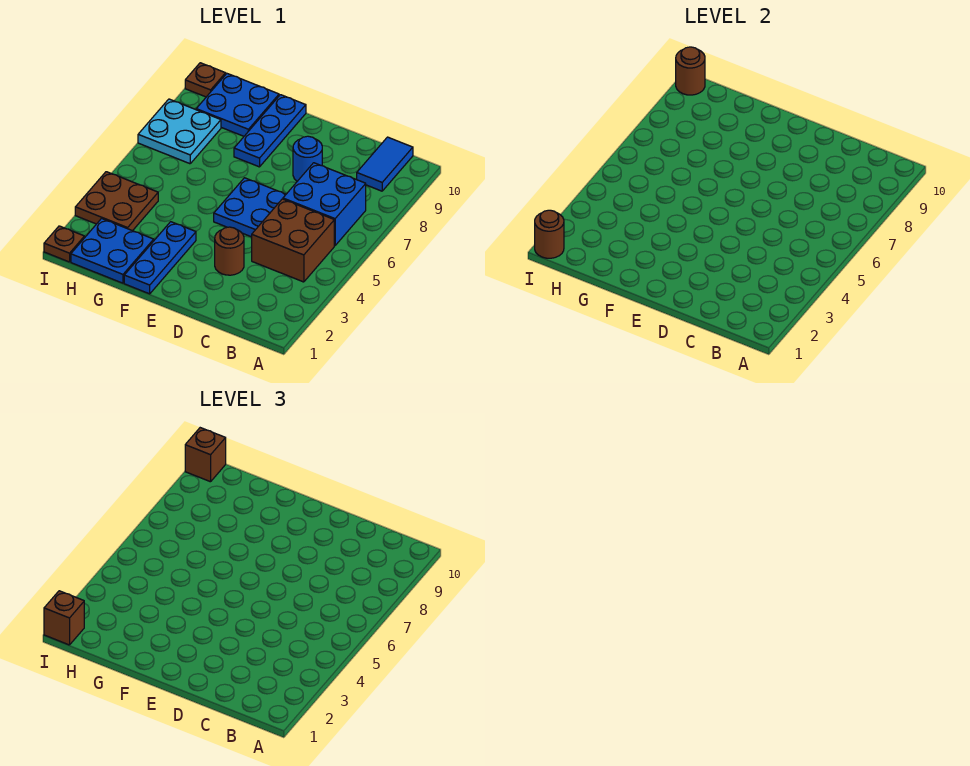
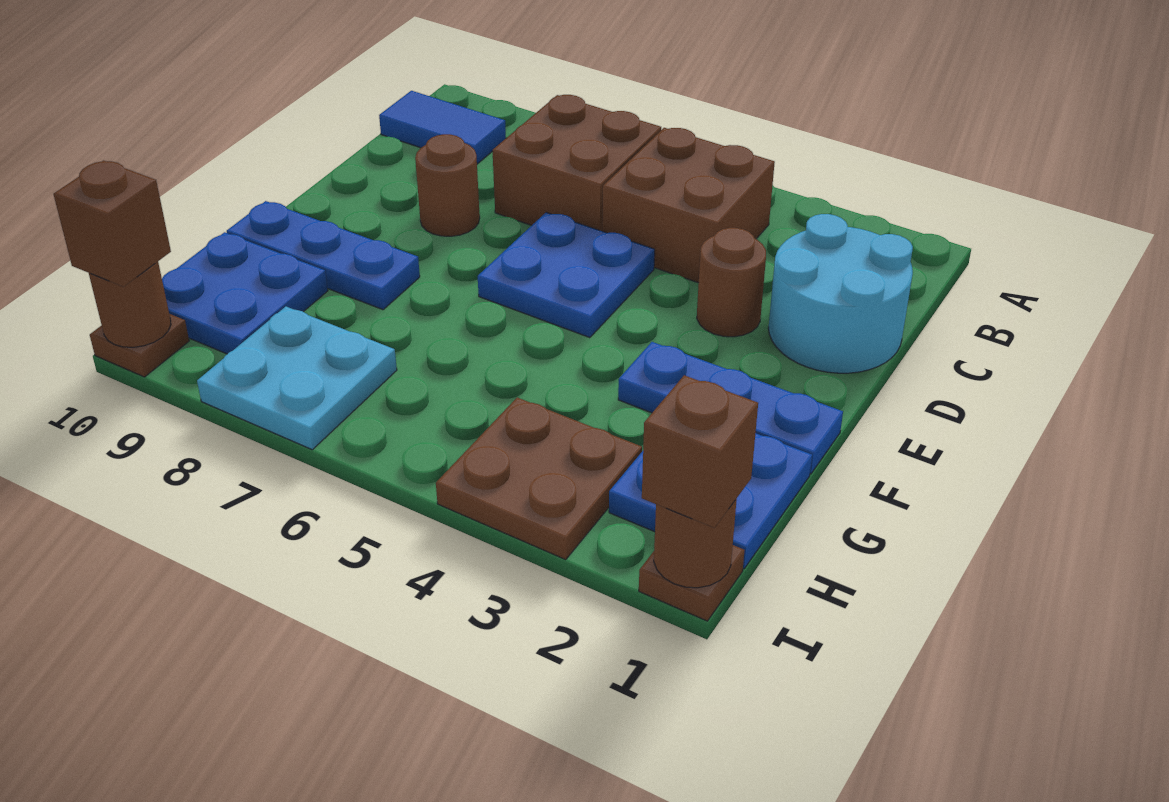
blue brick B6:C7 level 1 -> brown brick B6:C7 level 1
none -> cyan round brick C1:D2 level 1
blue round brick D8 level 1 -> brown round brick D8 level 1

